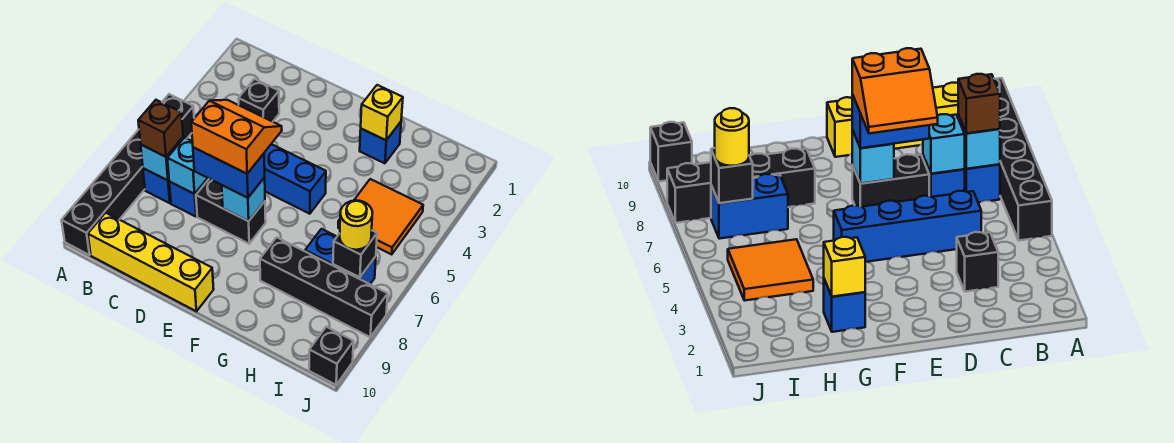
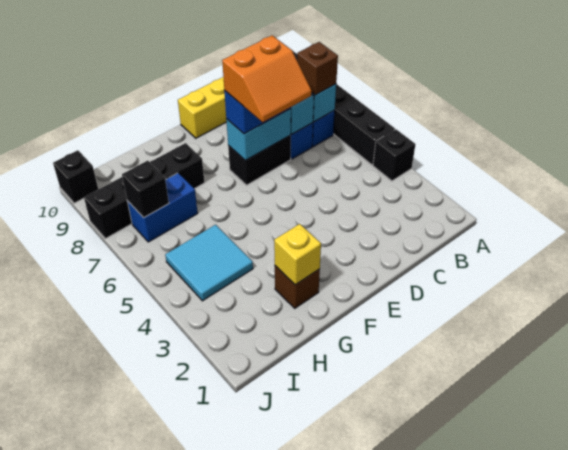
black brick C3 level 1 -> black brick A4 level 1
blue brick C5:F5 level 1 -> none
cyan brick E7 level 2 -> cyan brick D7:E7 level 2
blue brick G2 level 1 -> brown brick G2 level 1
orange tile H4:I5 level 1 -> cyan tile H4:I5 level 1
yellow round brick I7 level 3 -> none

